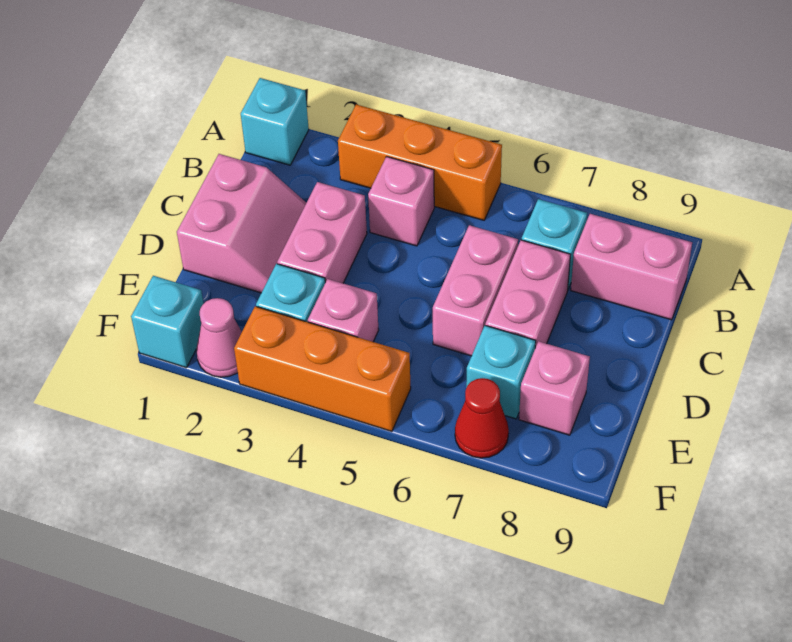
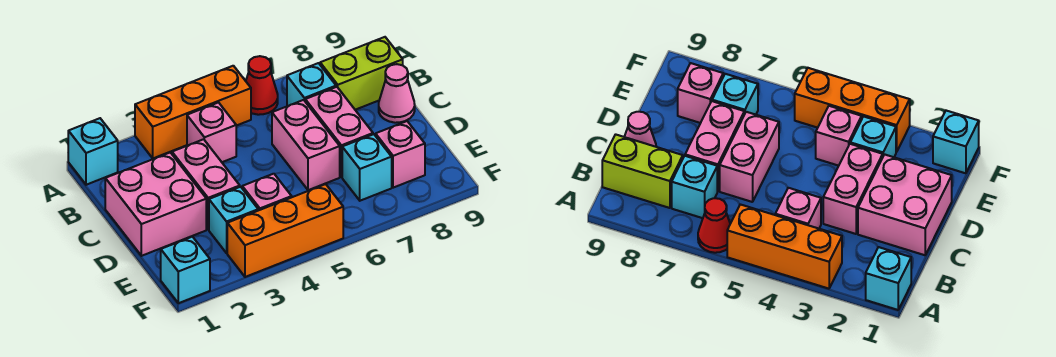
pink brick B8:B9 level 1 -> lime brick B8:B9 level 1
pink slope C1:D2 level 1 top 1 -> pink brick C1:D2 level 1
pink cone F2 level 1 -> pink cone C9 level 1
red cone F7 level 1 -> red cone A6 level 1

